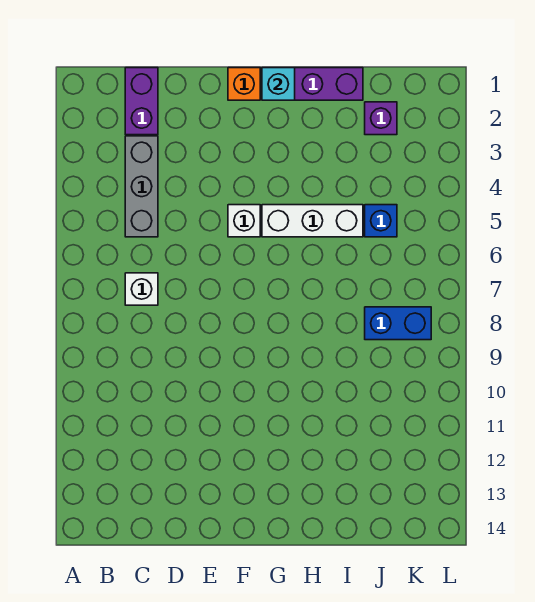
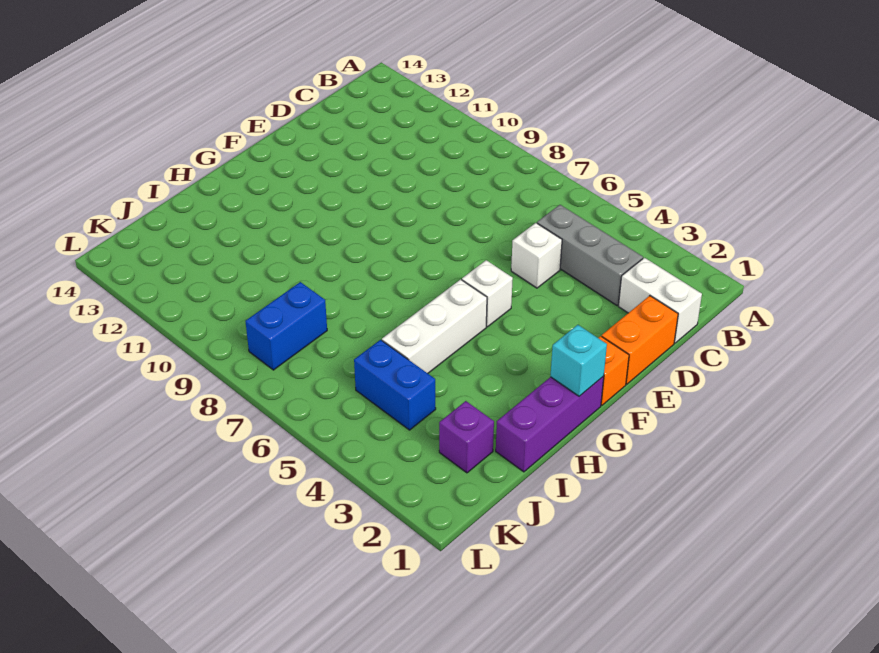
purple brick C1:C2 level 1 -> white brick C1:C2 level 1
white brick C7 level 1 -> white brick D5 level 1
none -> orange brick D1:E1 level 1
blue brick J5 level 1 -> blue brick J4:J5 level 1

